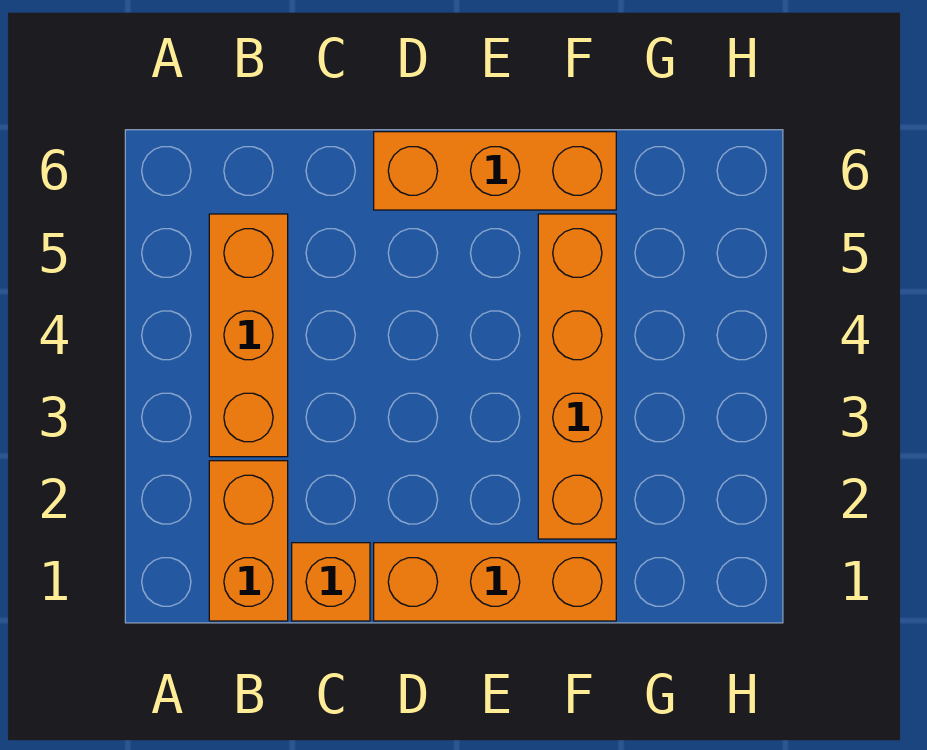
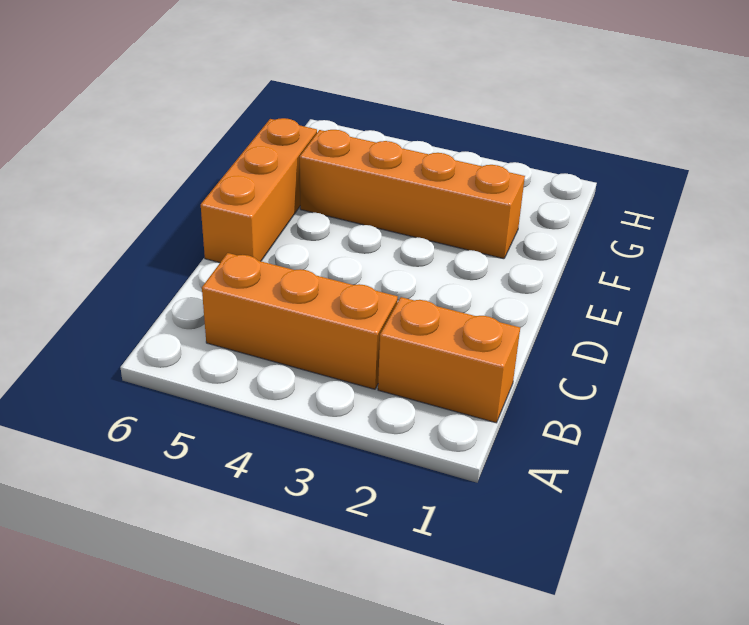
orange brick C1 level 1 -> none
orange brick D1:F1 level 1 -> none

